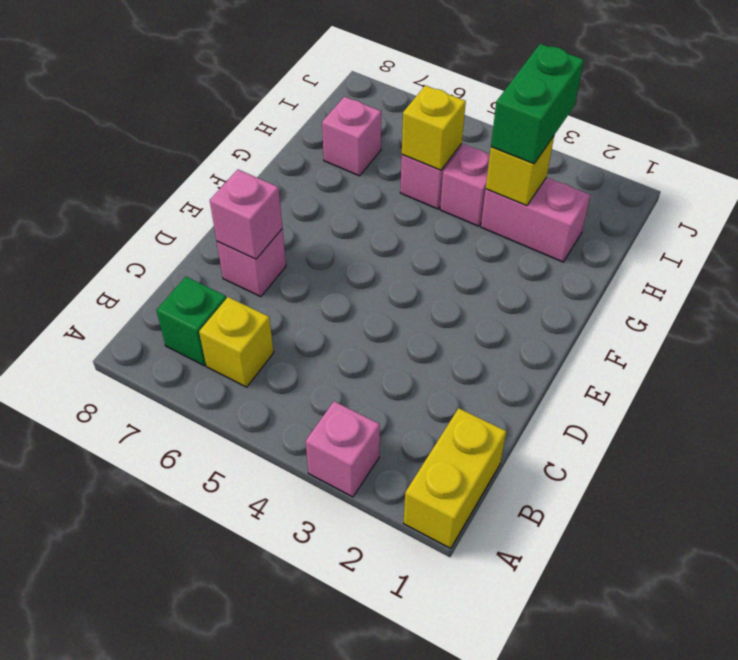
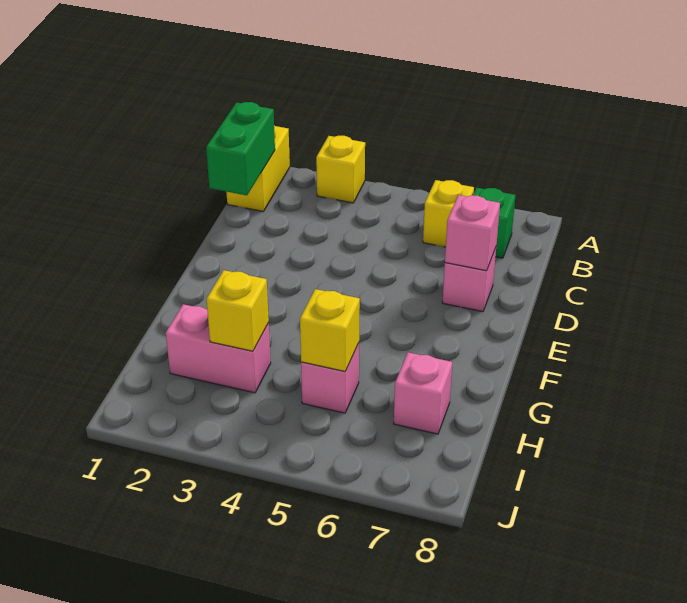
pink brick A3 level 1 -> yellow brick A3 level 1
green brick H3:I3 level 3 -> green brick B1:C1 level 2
pink brick H4 level 1 -> none

